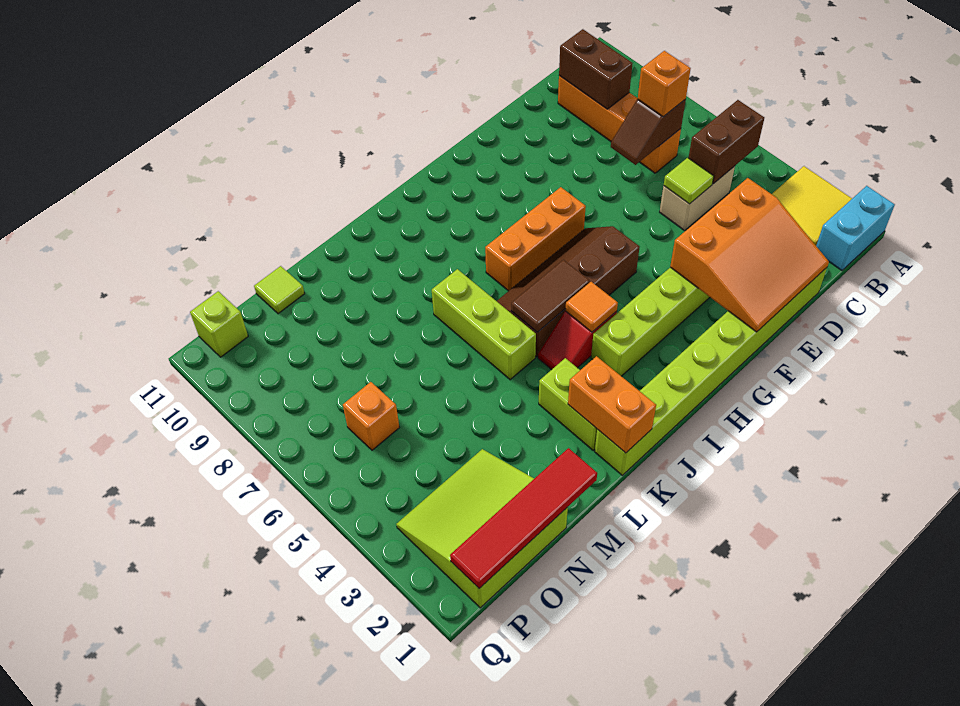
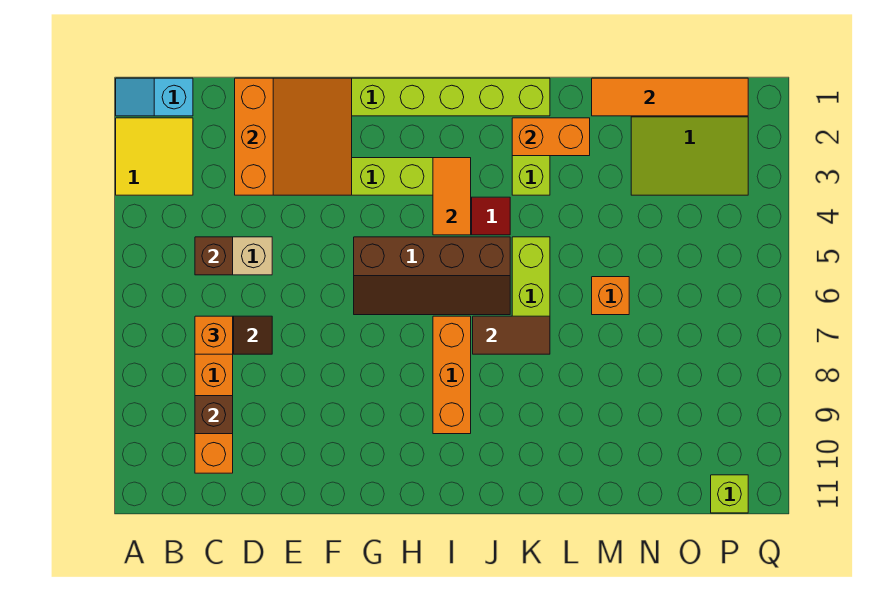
cyan brick A1:B1 level 1 -> cyan slope A1:B1 level 1 top B
brown brick B5:C5 level 2 -> brown brick C5 level 2
brown brick C9:C10 level 2 -> brown brick C9 level 2
orange slope D1:F3 level 2 top 3 -> orange slope D1:F3 level 2 top D
lime tile D5 level 2 -> none
orange brick G7:I7 level 1 -> orange brick I7:I9 level 1
orange tile I4 level 2 -> orange tile I3:I4 level 2
brown tile I5:J5 level 2 -> brown tile J7:K7 level 2
orange brick K1:K2 level 2 -> orange brick K2:L2 level 2
red tile M1:P1 level 2 -> orange tile M1:P1 level 2
lime tile N11 level 1 -> none
orange brick O6 level 1 -> orange brick M6 level 1

